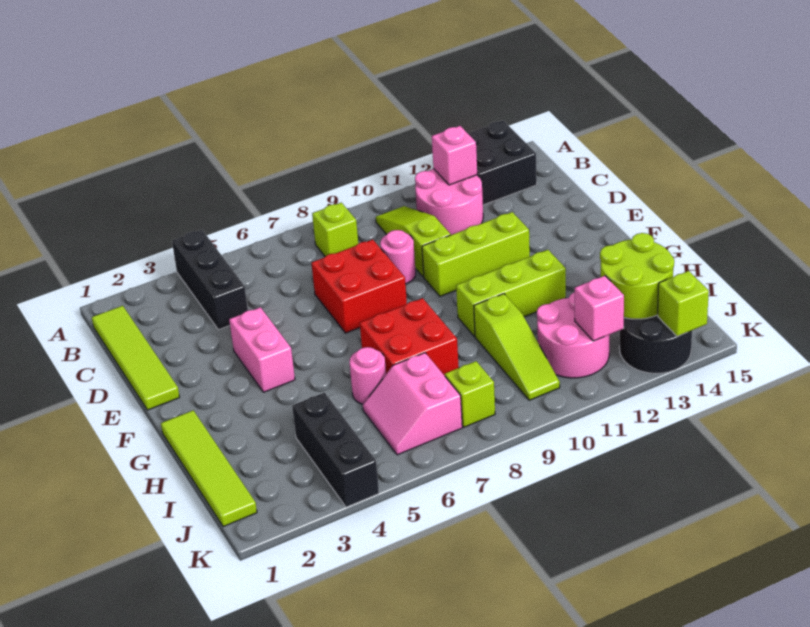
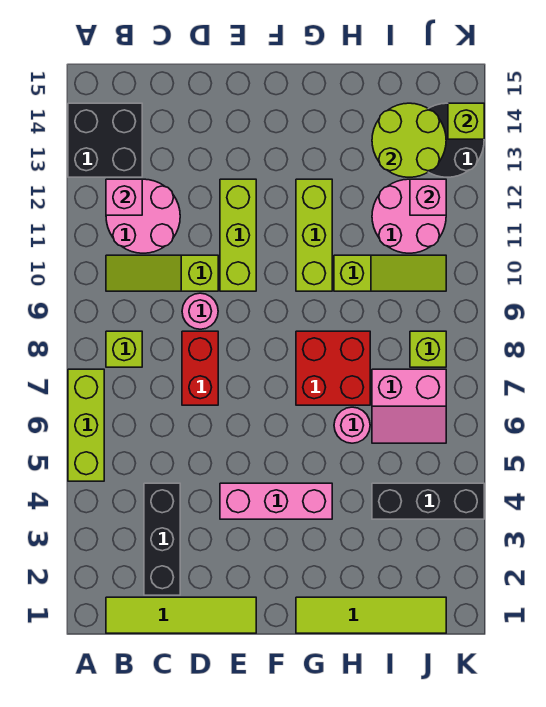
black brick A4:C4 level 1 -> black brick C2:C4 level 1
none -> lime brick A5:A7 level 1
red brick D7:E8 level 1 -> red brick D7:D8 level 1
pink brick E4:F4 level 1 -> pink brick E4:G4 level 1

